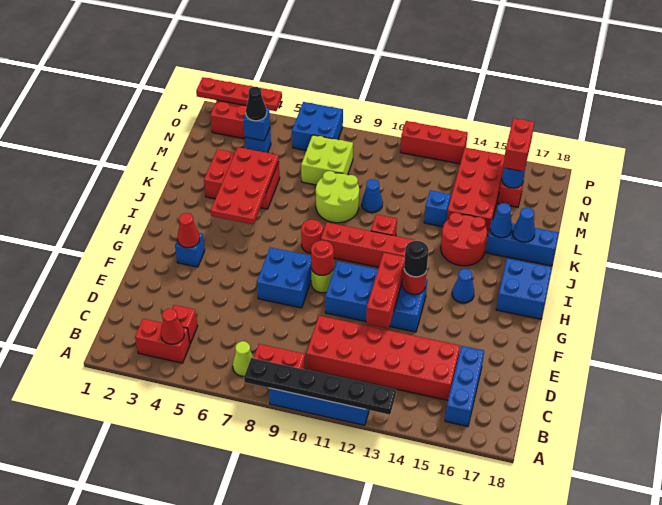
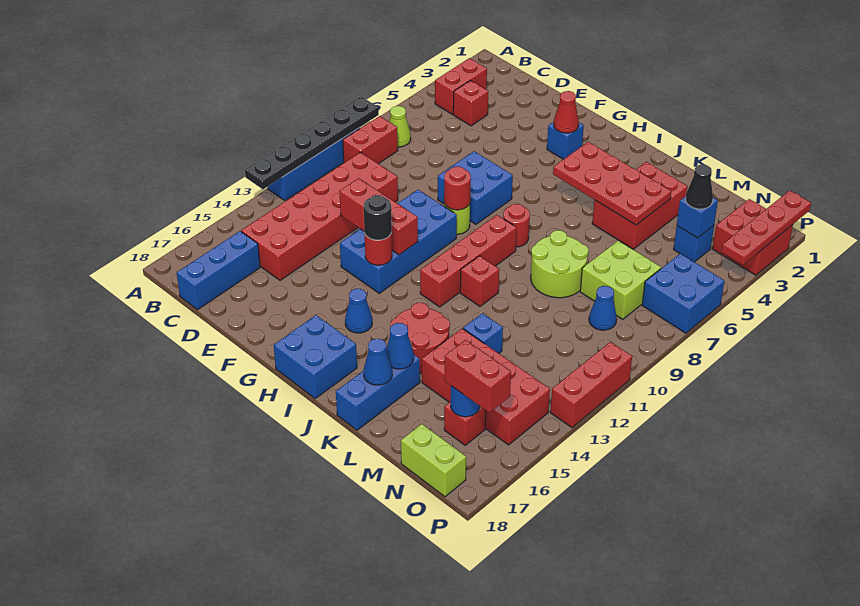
red cone B4 level 2 -> none
blue brick B16:D16 level 1 -> blue brick C16:C18 level 1
blue cone L10 level 1 -> blue cone N9 level 1
none -> lime brick N18:O18 level 1

